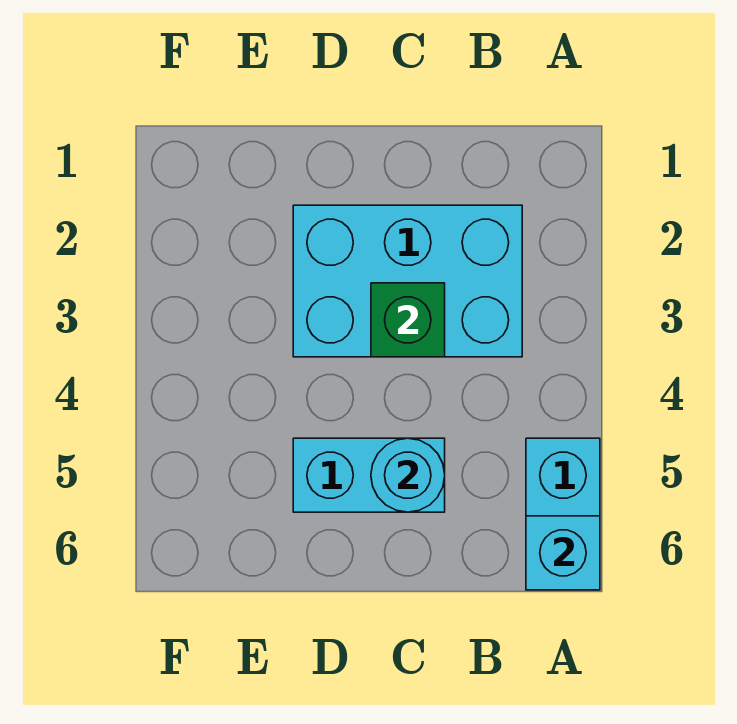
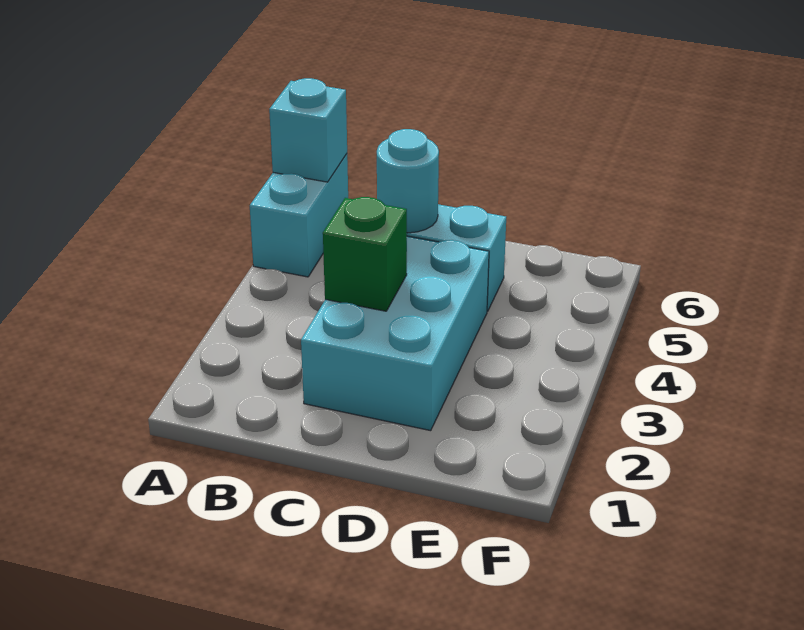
cyan brick B2:D3 level 1 -> cyan brick C2:D4 level 1

